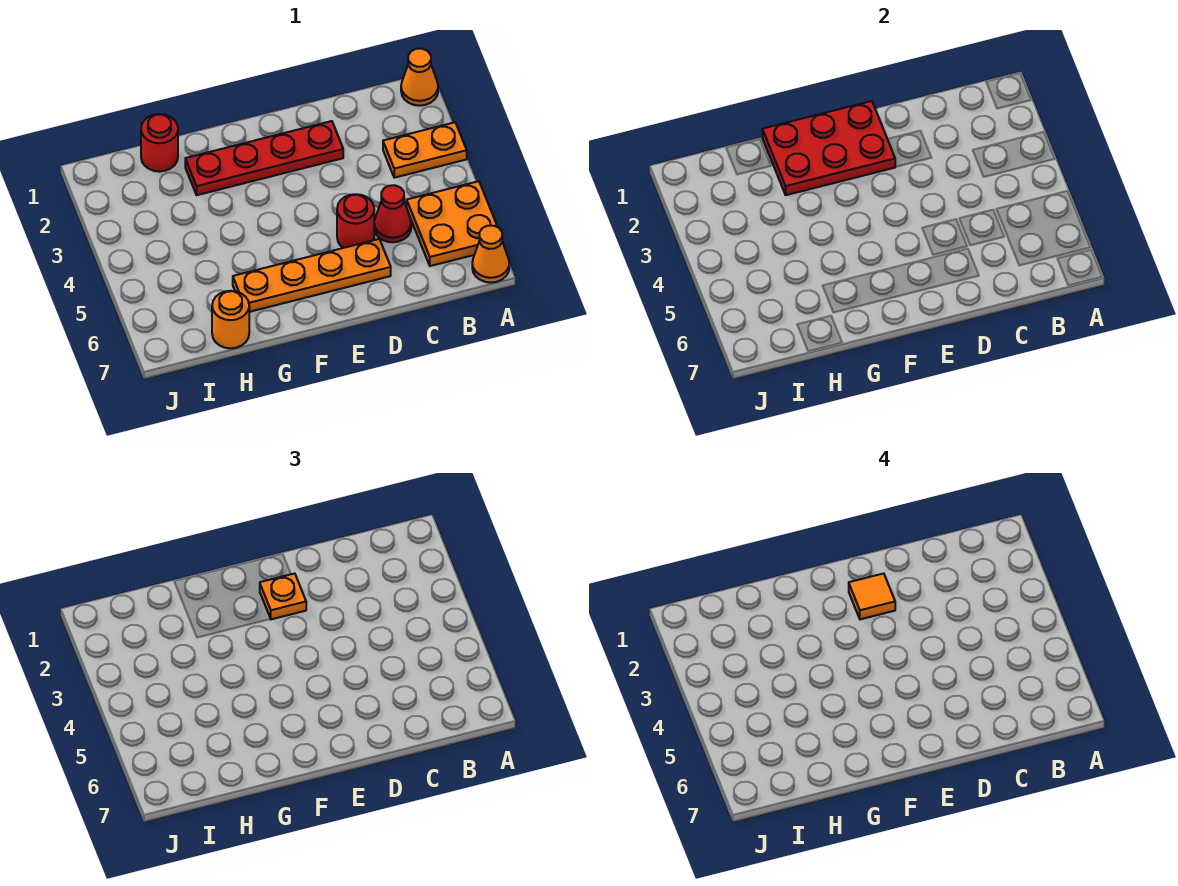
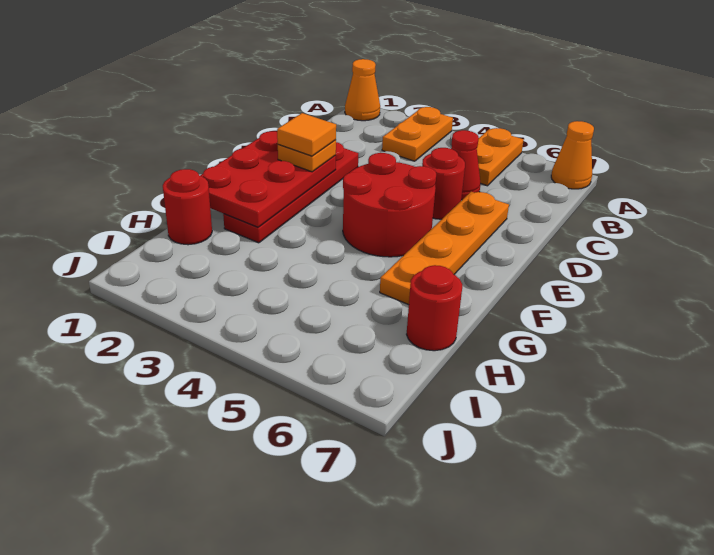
orange plate A5:B6 level 1 -> orange plate A5:B5 level 1
none -> red round brick E4:F5 level 1
orange round brick H7 level 1 -> red round brick H7 level 1

